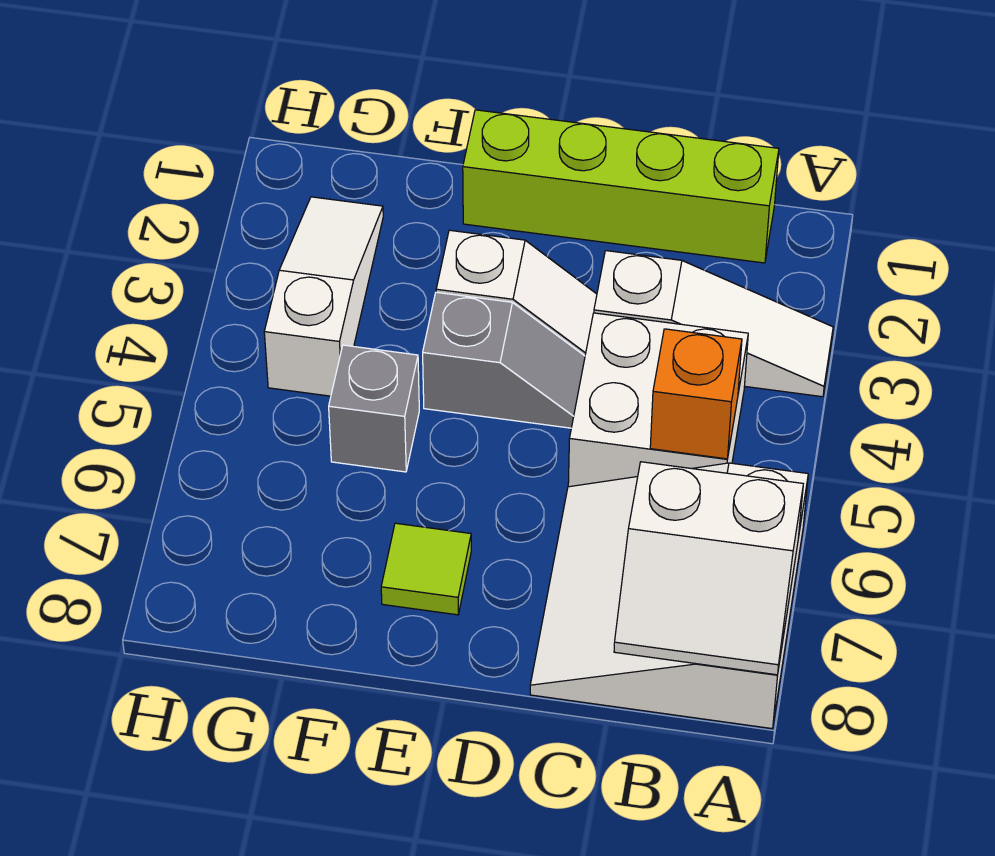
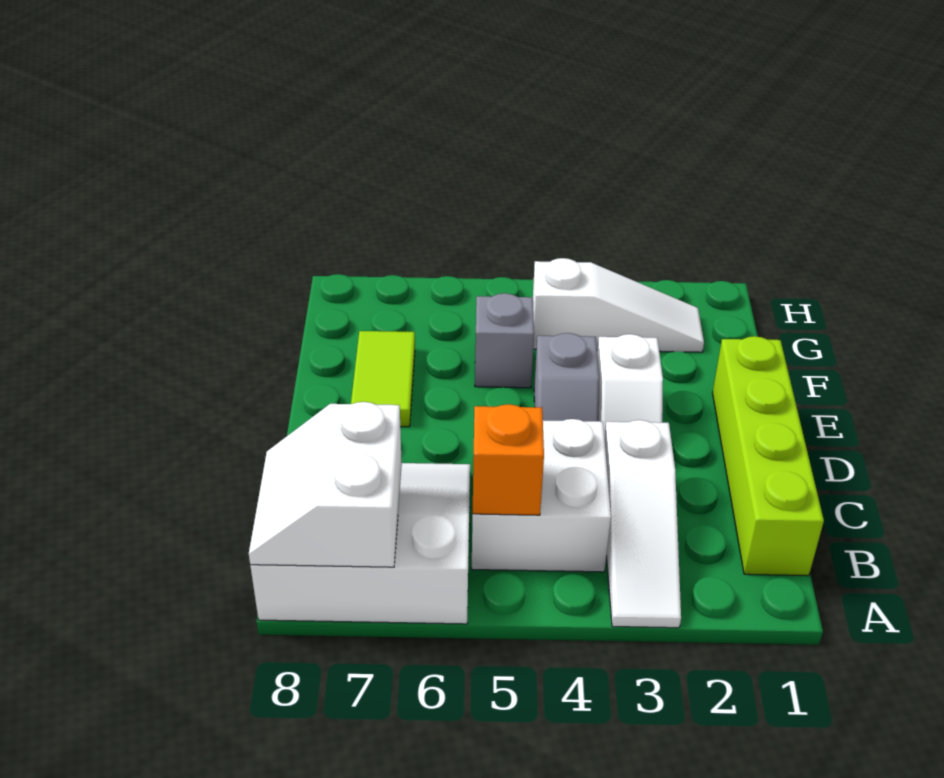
lime tile E7 level 1 -> lime tile E7:F7 level 1

